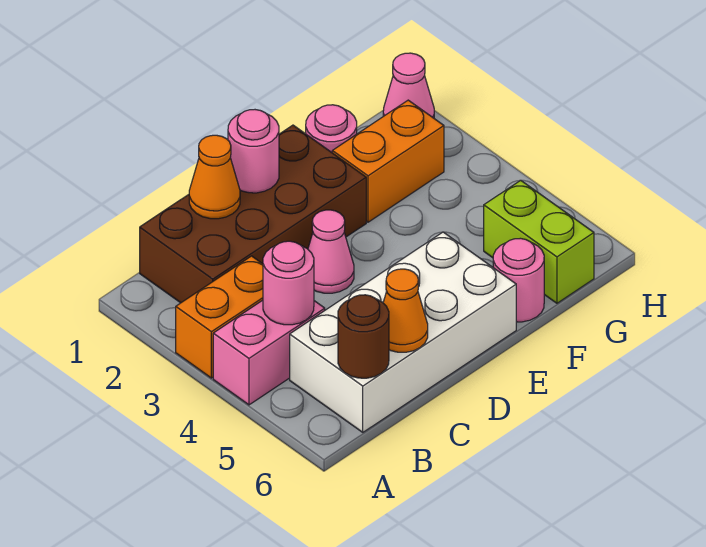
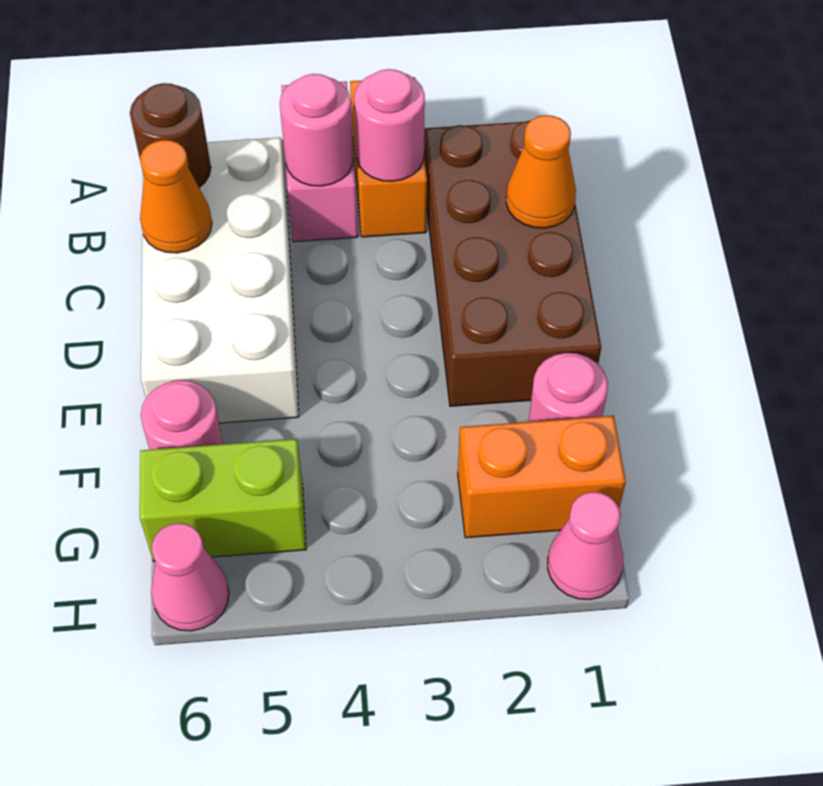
pink round brick D1 level 2 -> pink round brick B3 level 2
pink cone D3 level 1 -> pink cone H6 level 1
orange brick F2:G2 level 1 -> orange brick G1:G2 level 1

